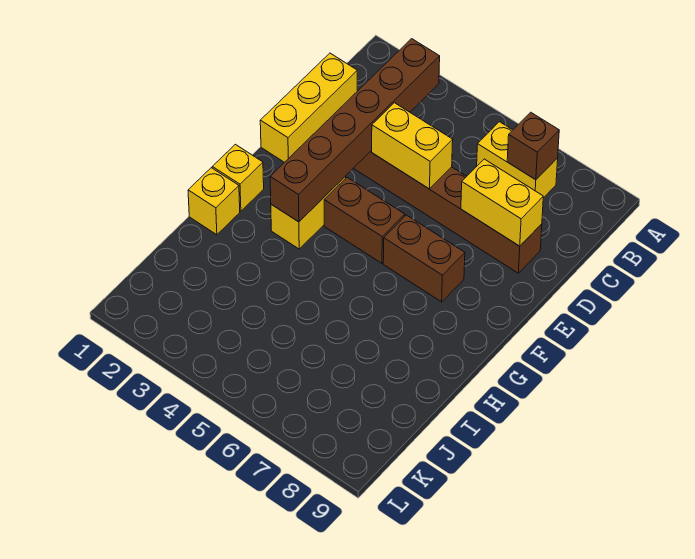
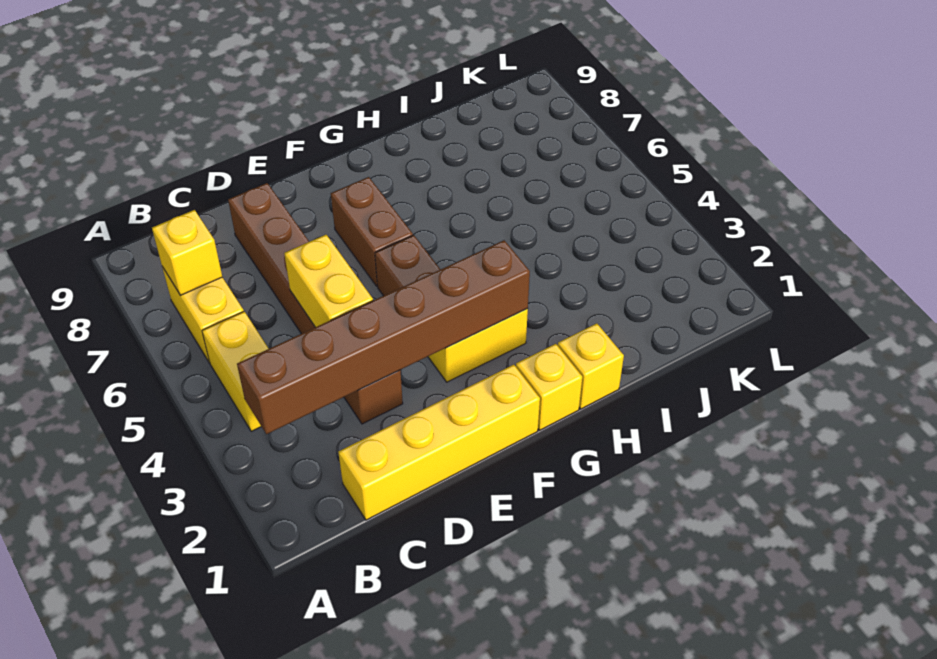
brown brick B7 level 2 -> yellow brick B7 level 2
yellow brick C1:E1 level 1 -> yellow brick C1:F1 level 1
yellow brick D7:D8 level 2 -> yellow brick B4:B5 level 1

